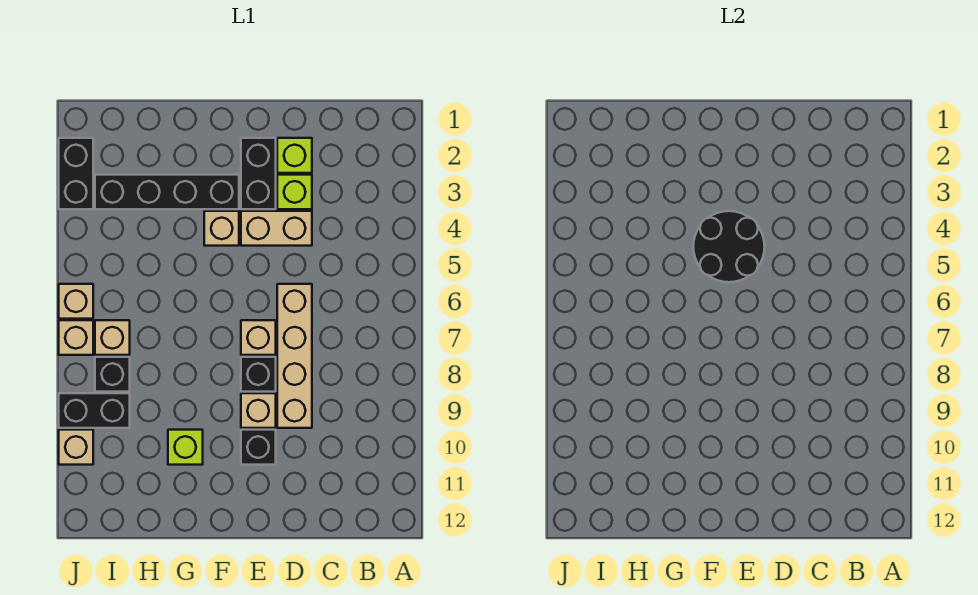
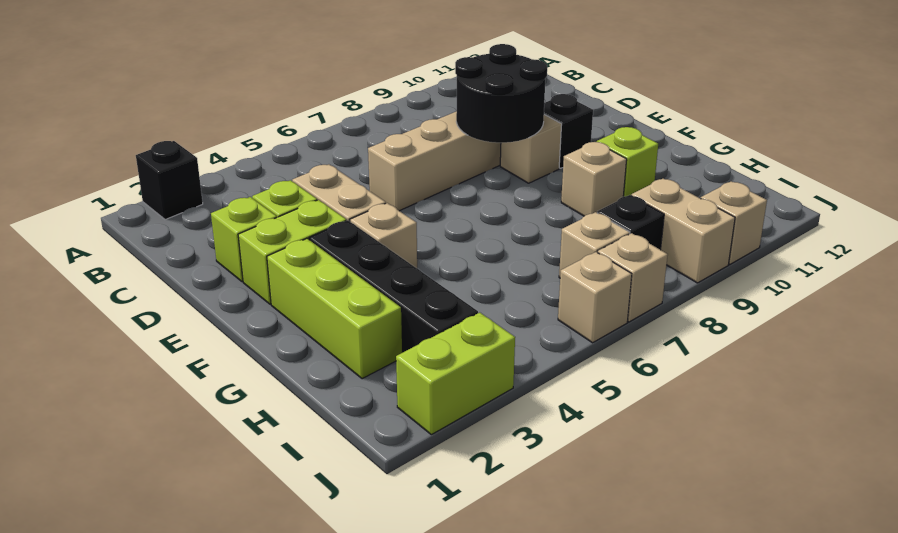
black brick E2:E3 level 1 -> lime brick E2:E3 level 1
black round brick E4:F5 level 2 -> black round brick D8:E9 level 2
tan brick E7 level 1 -> tan brick G9 level 1
black brick E8 level 1 -> black brick A2 level 1
none -> lime brick F2:H2 level 1
black brick I9:J9 level 1 -> tan brick I9:J9 level 1
black brick J2:J3 level 1 -> lime brick J2:J3 level 1

